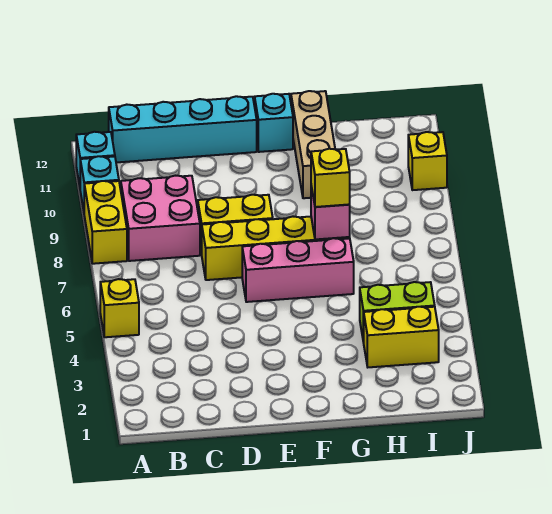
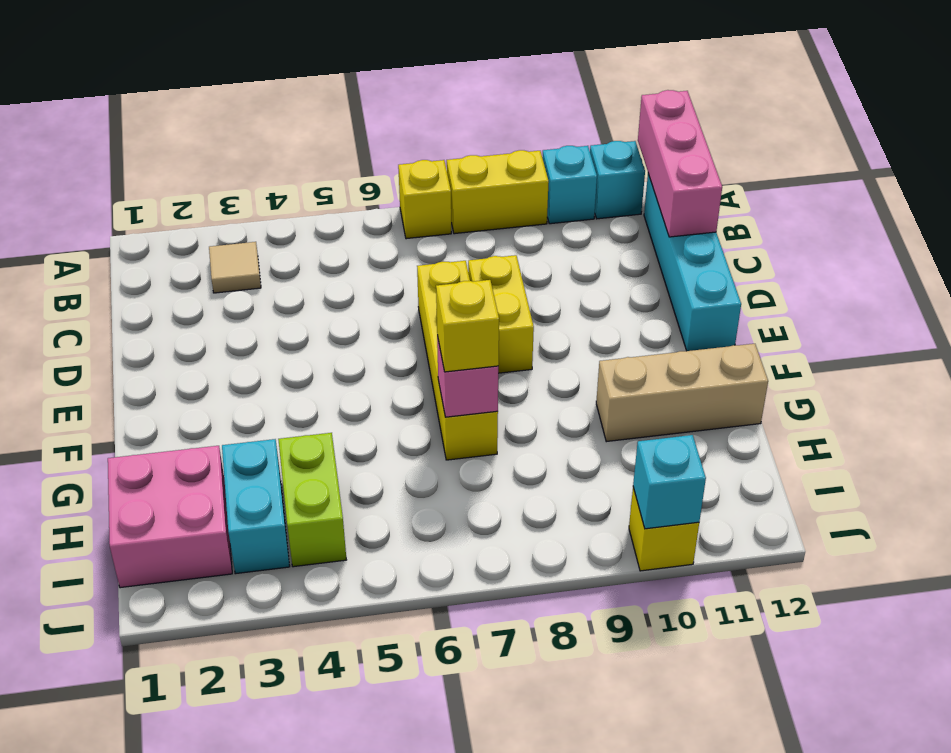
yellow brick A5 level 1 -> yellow brick A7 level 1
none -> tan tile B3 level 1
pink brick B8:C9 level 1 -> pink brick H1:I2 level 1
pink brick E6:G6 level 1 -> pink brick A12:C12 level 2
cyan brick F12 level 1 -> cyan brick J10 level 2
yellow brick H3:I3 level 1 -> cyan brick H3:I3 level 1

